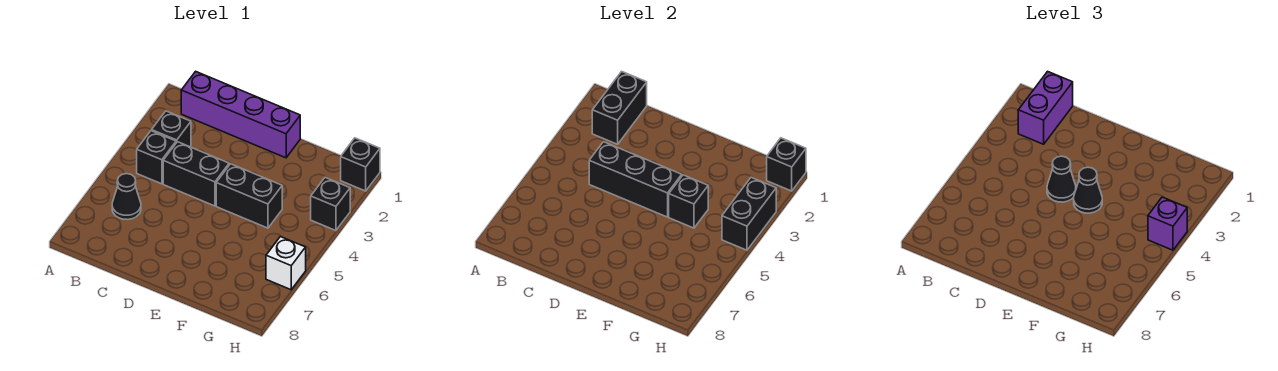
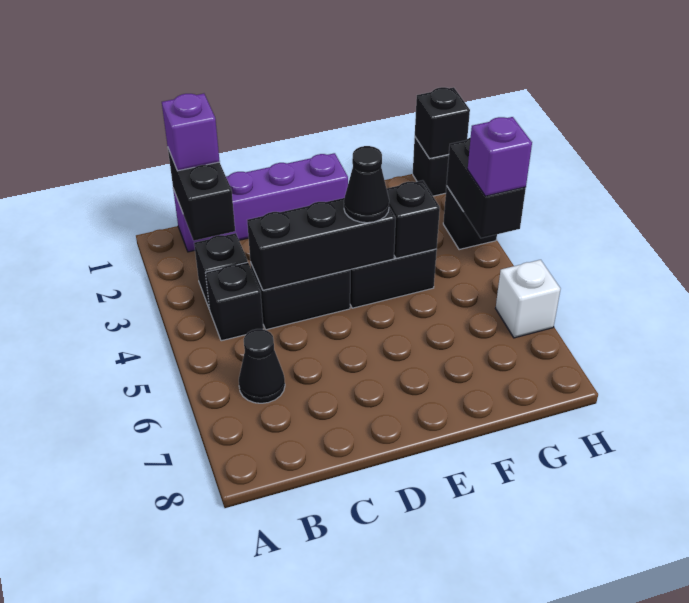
purple brick B1:B2 level 3 -> purple brick B1 level 3
black cone D4 level 3 -> none

